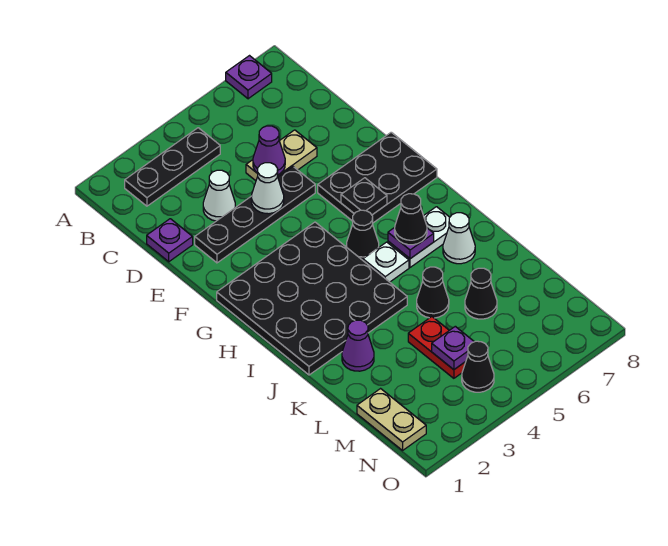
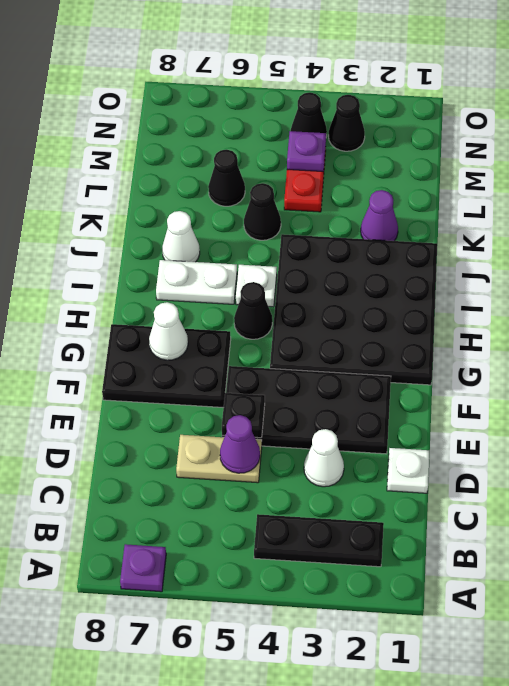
purple plate D1 level 1 -> white plate D1 level 1
black plate E2:E5 level 1 -> black plate E2:F5 level 1
white cone E4 level 2 -> white cone G7 level 2
black plate G6 level 2 -> black plate E5 level 2
purple plate I6 level 2 -> none
black cone I6 level 3 -> black cone N3 level 1
tan plate M1:N1 level 1 -> none

